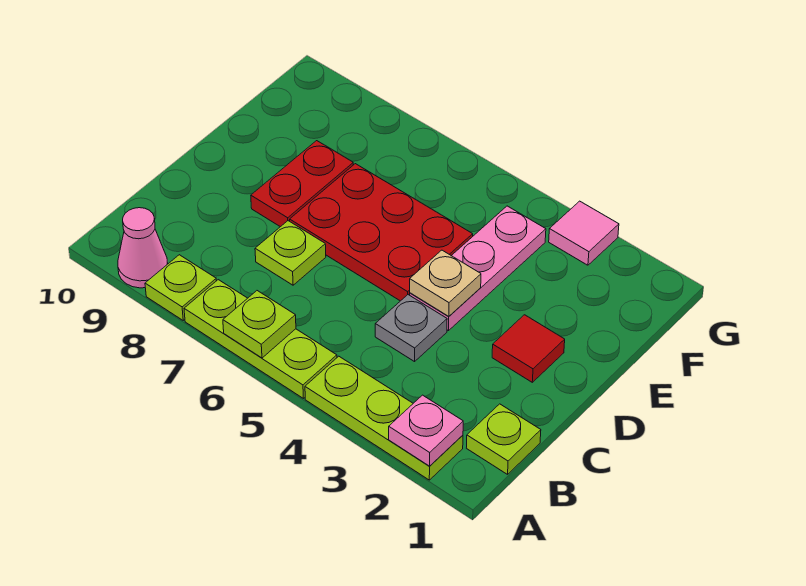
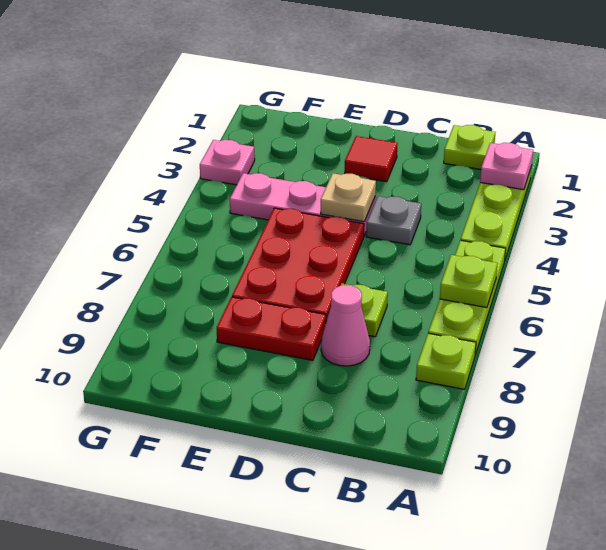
pink cone A9 level 1 -> pink cone C8 level 1
pink tile G3 level 1 -> pink plate G3 level 1

